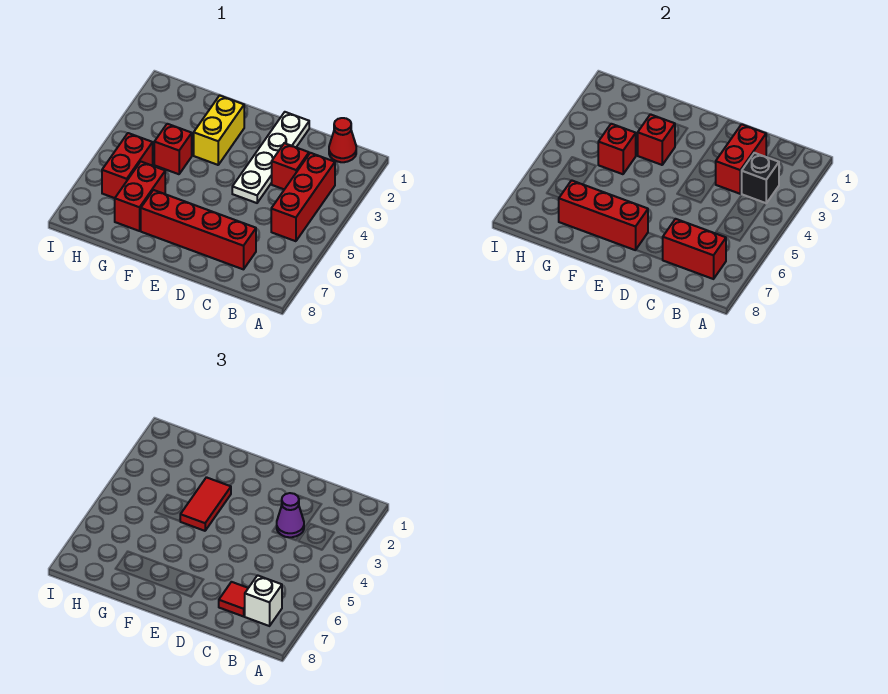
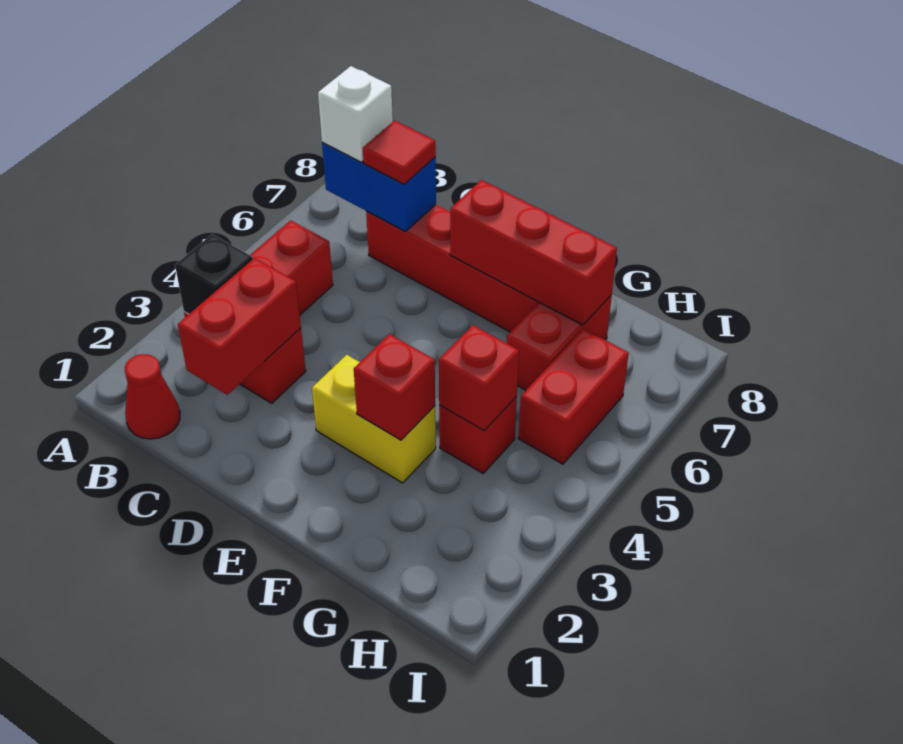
red brick B7:C7 level 2 -> blue brick B7:C7 level 2
purple cone C3 level 3 -> none
white plate D1:D4 level 1 -> none
yellow brick F2:F3 level 1 -> yellow brick E3:F3 level 1
red tile F3:F4 level 3 -> none

